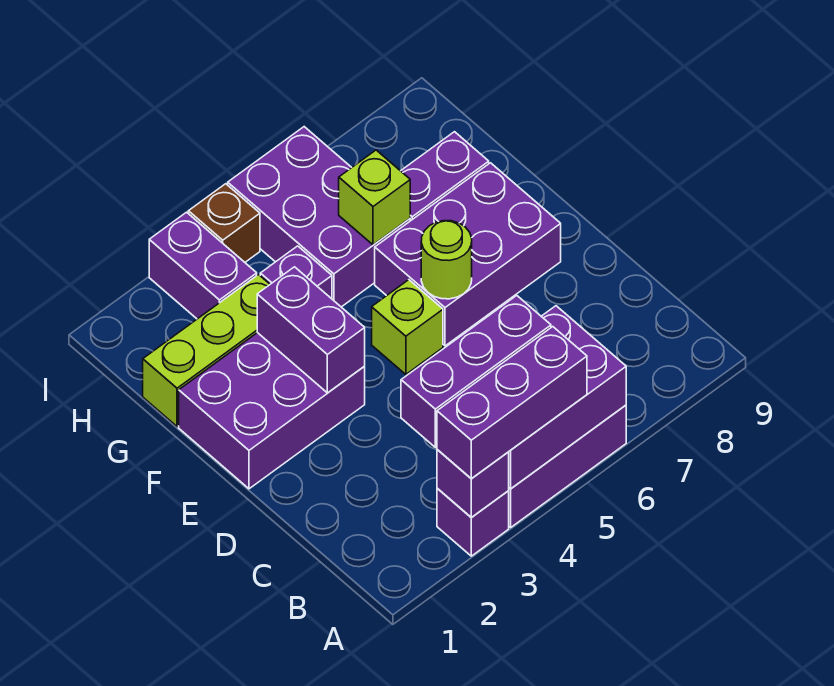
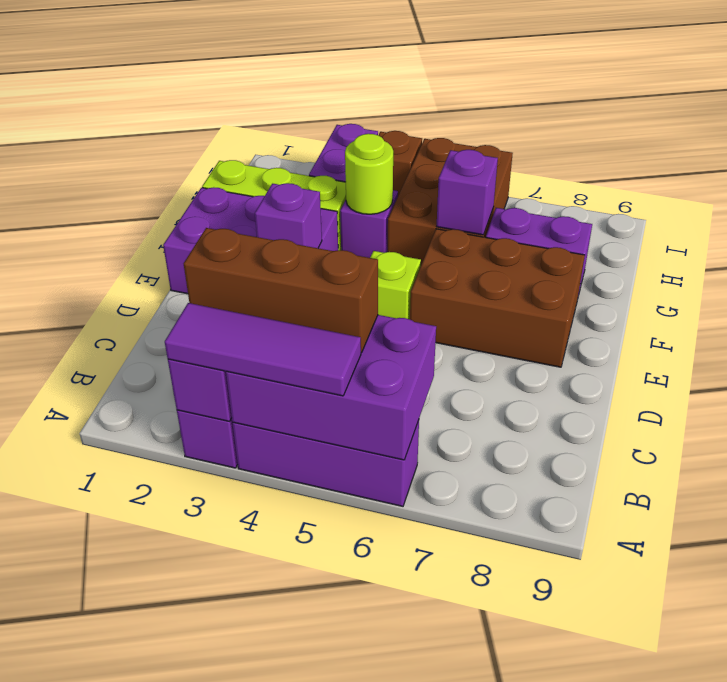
purple brick A3:A5 level 3 -> purple tile A3:A5 level 3
purple brick B3:B5 level 3 -> brown brick B3:B5 level 3
purple brick E3:F3 level 2 -> purple brick E3 level 2
purple brick E6:F8 level 1 -> brown brick E6:F8 level 1
lime round brick E6 level 2 -> lime round brick G4 level 2
purple brick G5:I6 level 1 -> brown brick G5:I6 level 1
lime brick G6 level 2 -> purple brick G6 level 2

